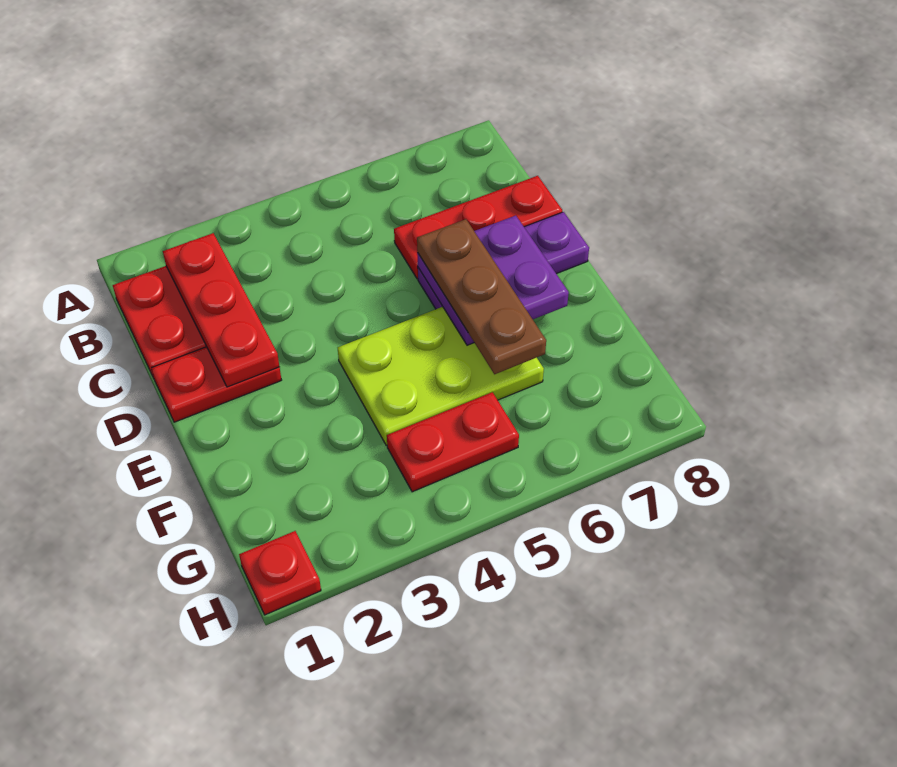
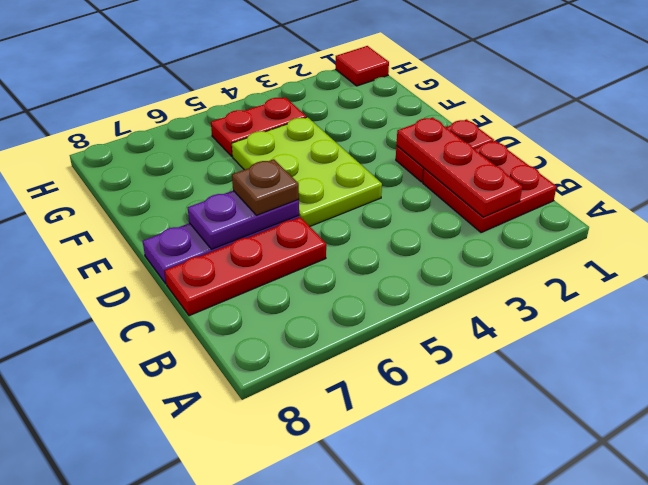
purple plate D6:E7 level 2 -> purple plate D6:D7 level 2
brown plate D6:F6 level 3 -> brown plate D6 level 3
lime plate E4:F6 level 1 -> lime plate D4:F5 level 1
red plate H1 level 1 -> red tile H1 level 1

